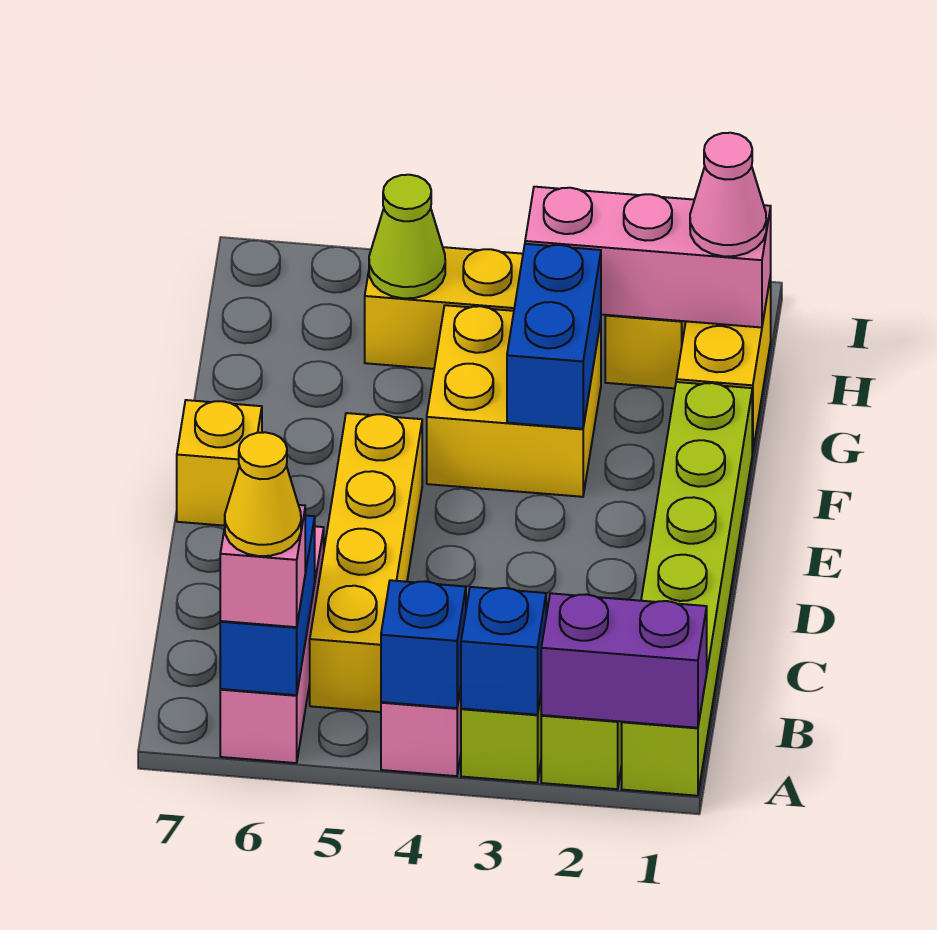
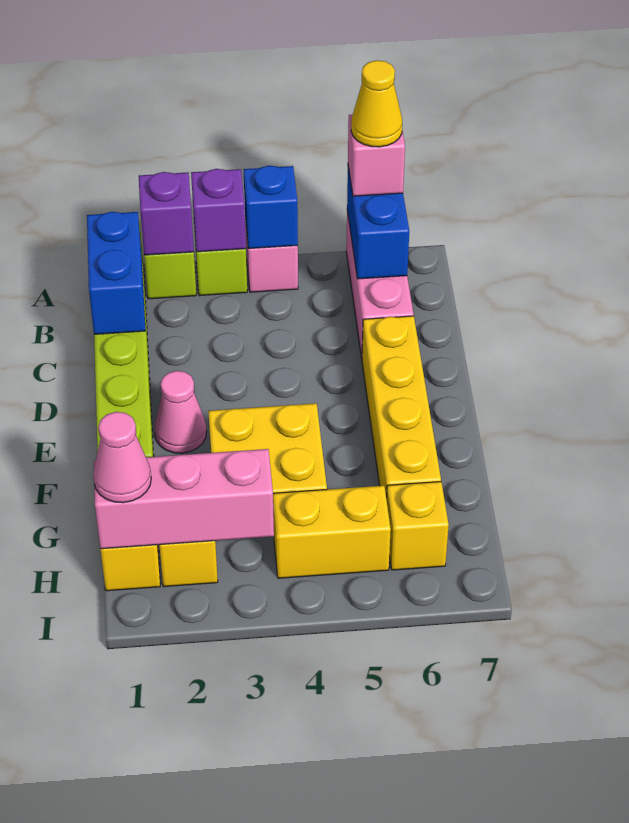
purple brick A1:A2 level 2 -> purple brick A2 level 2
blue brick A3 level 2 -> purple brick A3 level 2
yellow brick B5:E5 level 1 -> yellow brick D6:G6 level 1
none -> pink cone E2 level 1
yellow brick E7 level 1 -> yellow brick H6 level 1
blue brick F3:G3 level 2 -> blue brick B1:C1 level 2
lime cone H5 level 2 -> none

